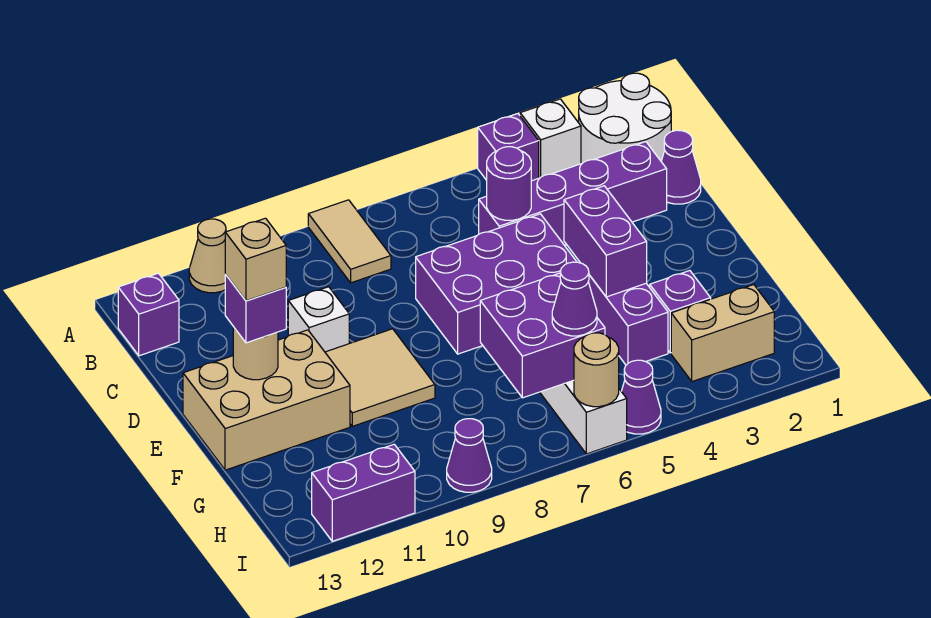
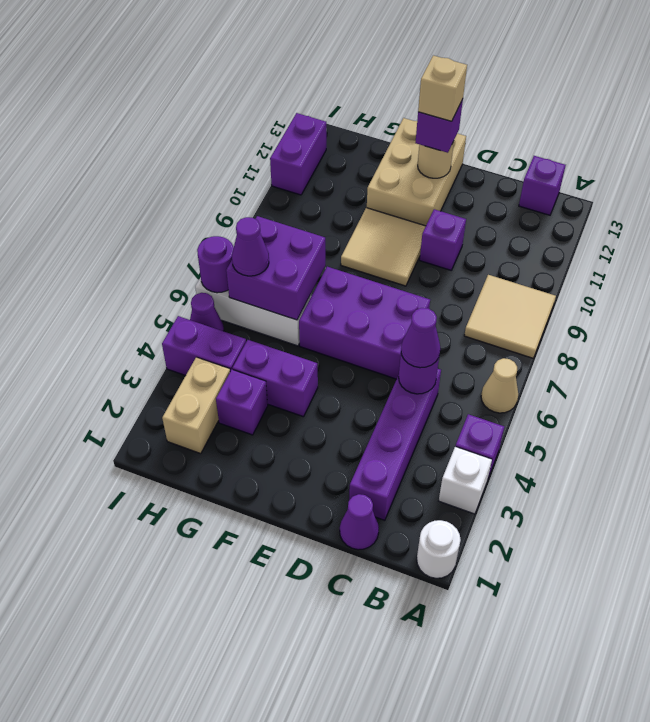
white round brick A1:B2 level 1 -> white round brick A1 level 1
tan tile A8:B8 level 1 -> tan tile A8:B9 level 1
tan cone A11 level 1 -> tan cone A6 level 1
purple brick D5:E7 level 1 -> purple brick D6:F7 level 1
white brick D10 level 1 -> purple brick D10 level 1
purple brick E4:F4 level 2 -> purple brick H4:I4 level 1
tan round brick I6 level 2 -> purple round brick I6 level 2
purple cone I9 level 1 -> purple cone C5 level 3

